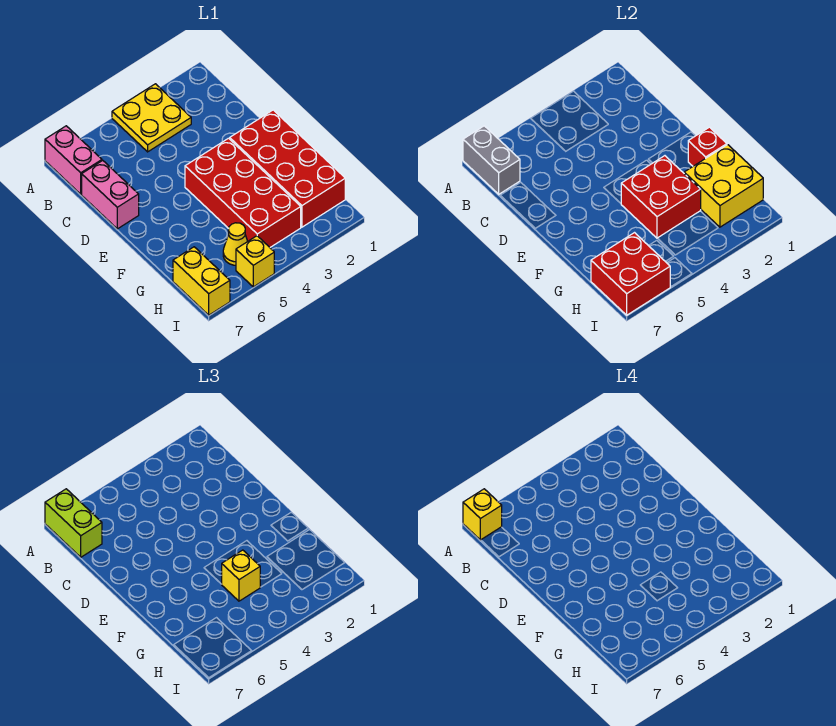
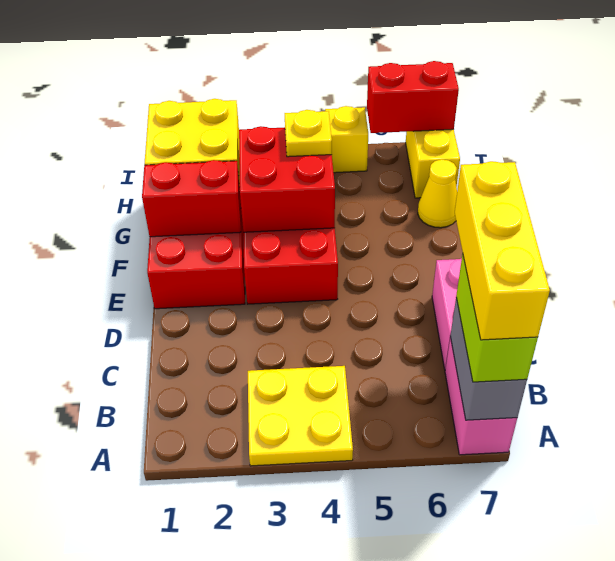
yellow brick A7 level 4 -> yellow brick A7:C7 level 4
red brick F1 level 2 -> red brick F1:F2 level 2
yellow brick G4 level 3 -> yellow plate G4 level 3
yellow cone H5 level 1 -> yellow cone G7 level 1
red brick H6:I7 level 2 -> red brick I6:I7 level 2

